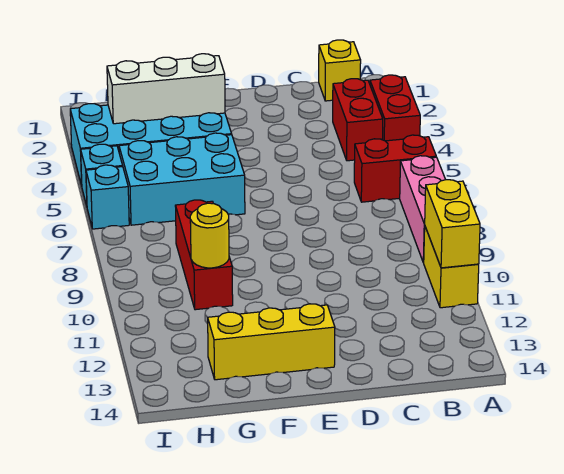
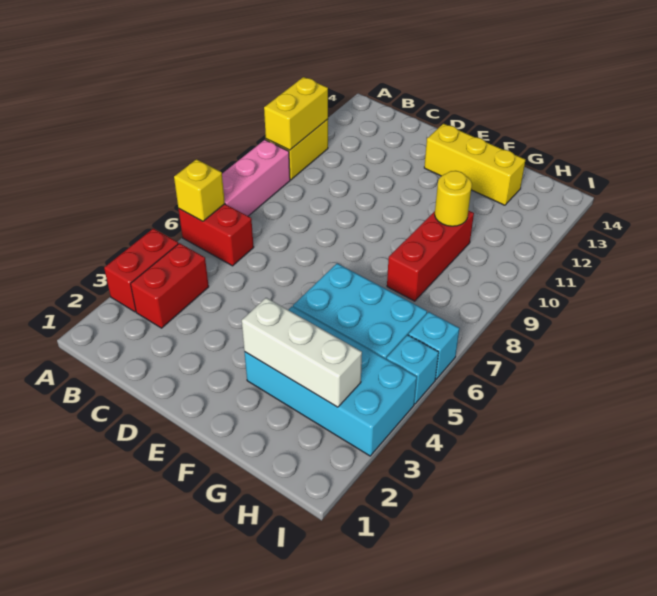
yellow brick B1 level 1 -> yellow brick A6 level 2

